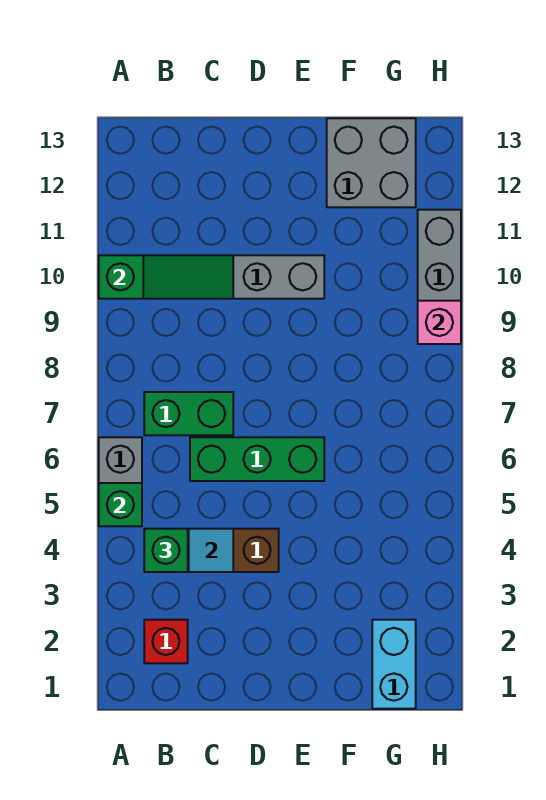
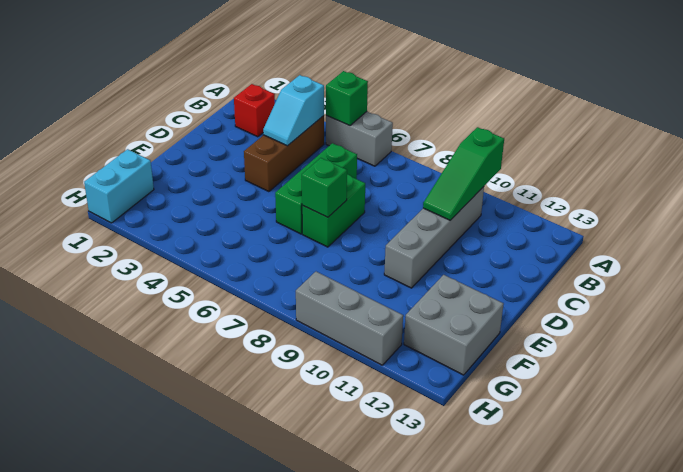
green brick B4 level 3 -> green brick E7 level 2
green brick B7:C7 level 1 -> green brick D7:E7 level 1
cyan brick G1:G2 level 1 -> cyan brick G1:H1 level 1
pink brick H9 level 2 -> none

